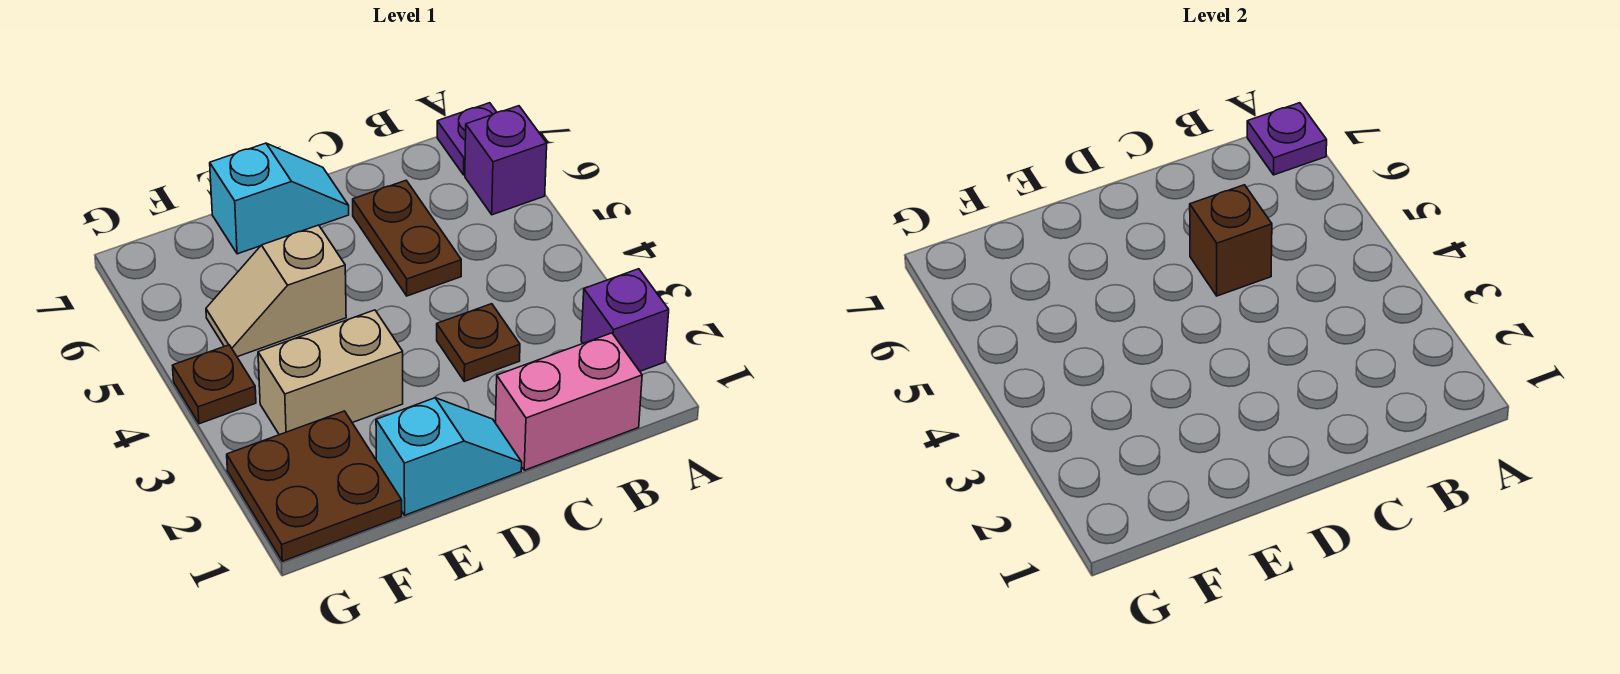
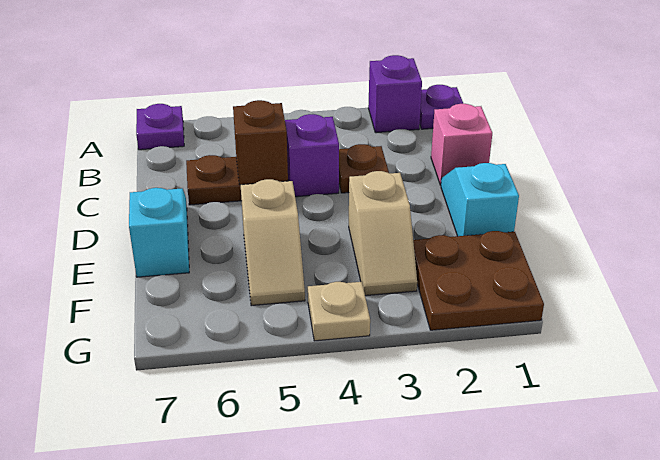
purple brick A6 level 1 -> purple brick C4 level 1
purple plate A7 level 2 -> purple plate A1 level 1
pink brick B1:C1 level 1 -> pink brick C1 level 1
tan brick E3:F3 level 1 -> tan slope E3:F3 level 1 top E
brown plate G4 level 1 -> tan plate G4 level 1

